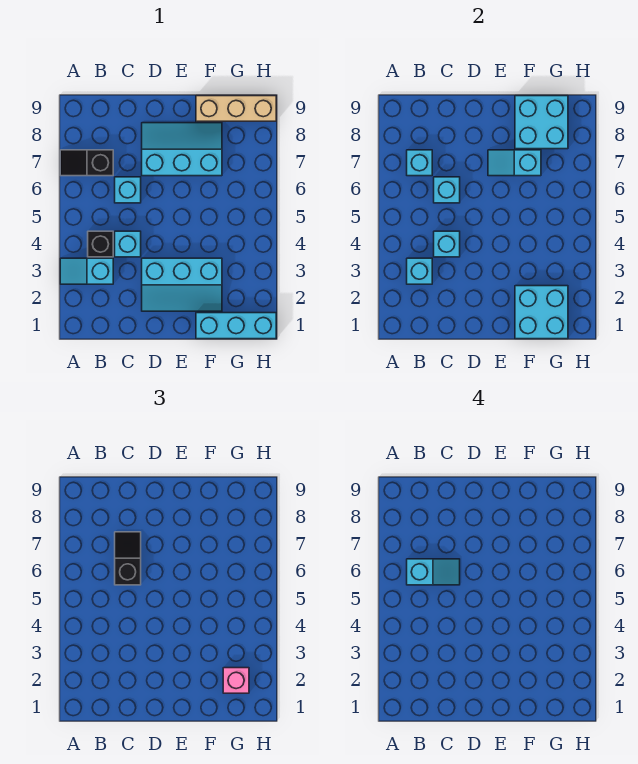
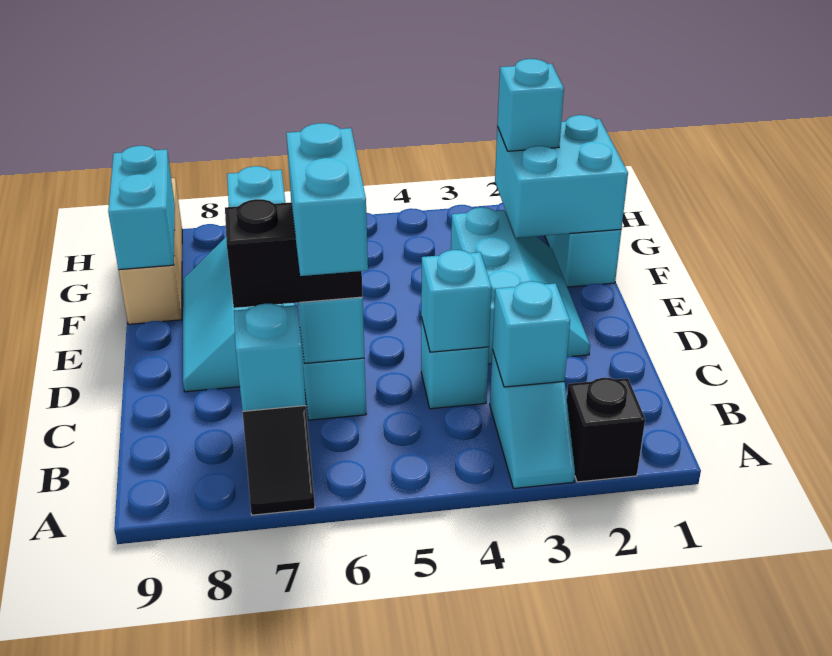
black brick B4 level 1 -> black brick A2 level 1
cyan slope B6:C6 level 4 top B -> cyan brick B6:C6 level 4
black slope C6:C7 level 3 top 6 -> black brick C6:C7 level 3
cyan brick F8:G9 level 2 -> cyan brick F9:G9 level 2
pink brick G2 level 3 -> cyan brick G2 level 3

